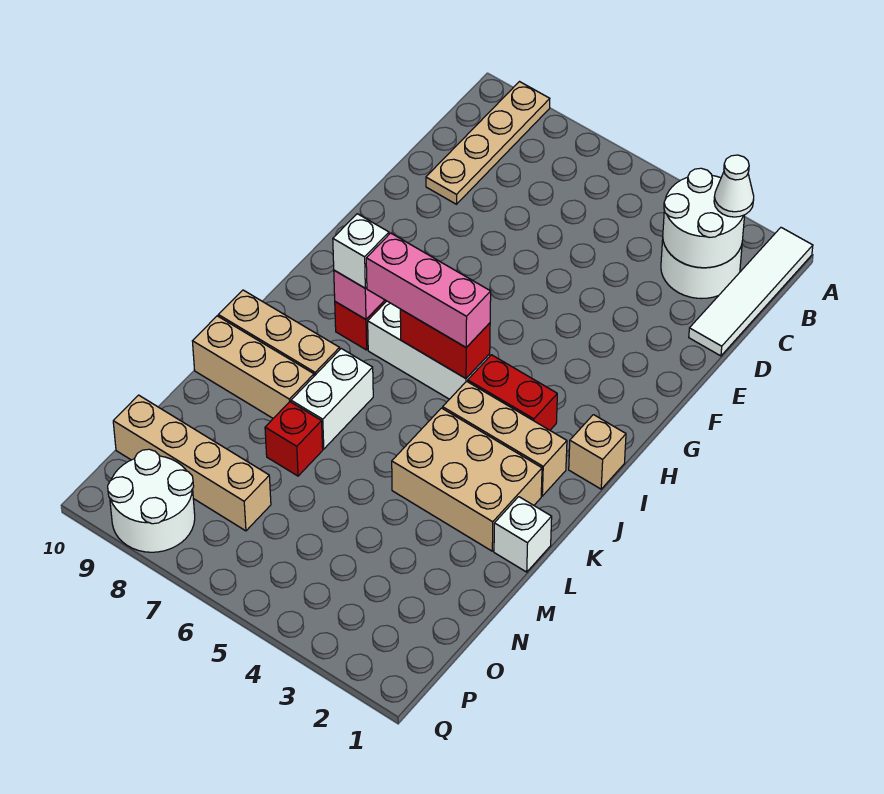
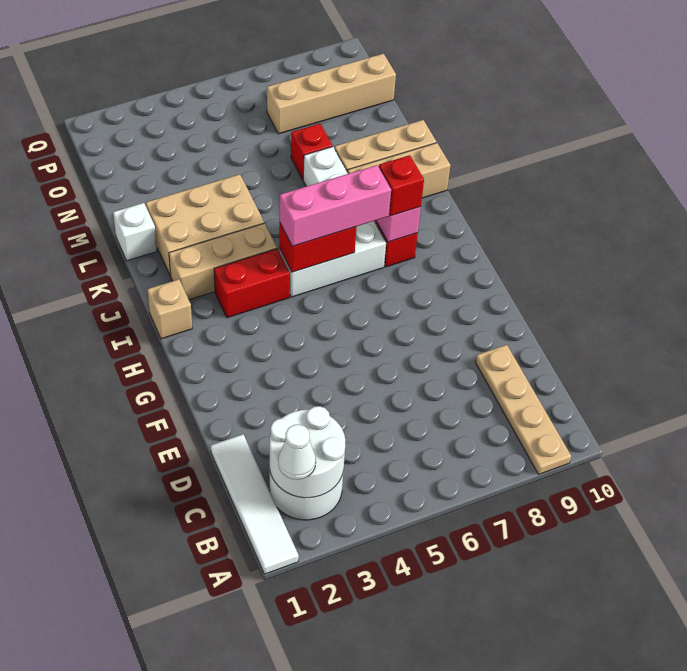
white brick I8 level 3 -> red brick I8 level 3
white round brick P8:Q9 level 1 -> none

